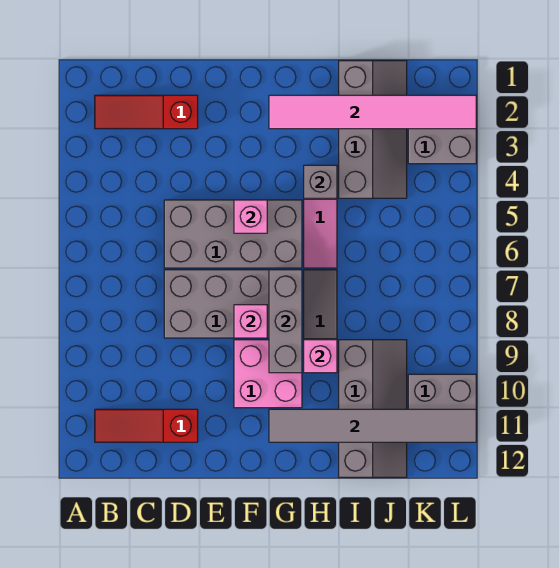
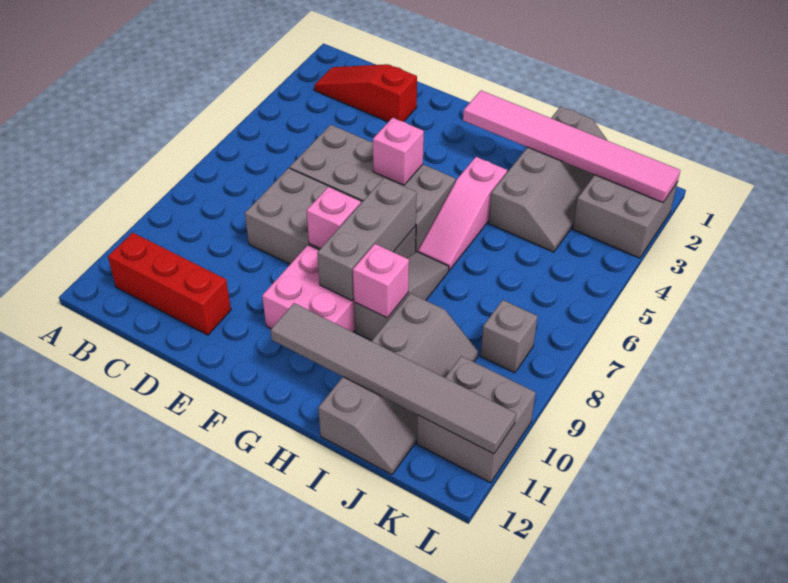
red slope B11:D11 level 1 top D -> red brick B11:D11 level 1
grey brick H4 level 2 -> grey brick K8 level 1

